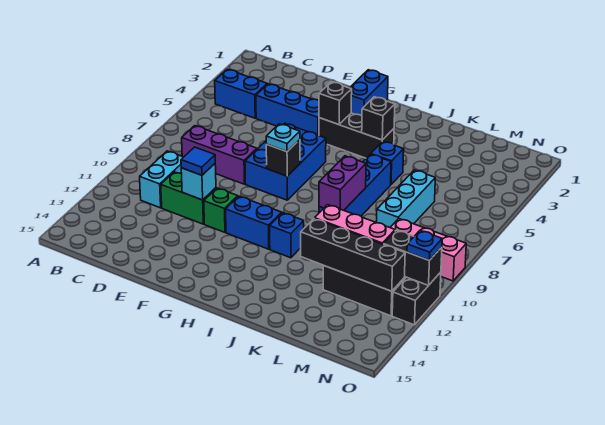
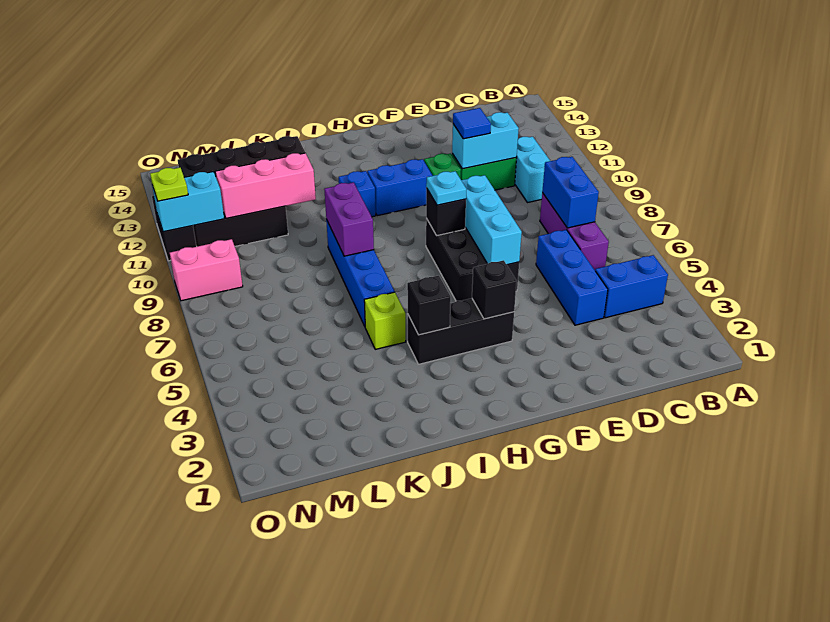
purple brick C8:E8 level 1 -> purple brick C6:C8 level 1
blue brick D4:F4 level 1 -> blue brick D4:D6 level 1
cyan brick E11 level 2 -> cyan brick D11:E11 level 2
blue brick F6:G8 level 1 -> black brick F6:G8 level 1
blue brick G1:G2 level 1 -> blue brick C7:C8 level 2
blue brick J5 level 1 -> lime brick J5 level 1
cyan brick L6:L8 level 1 -> cyan brick F6:F8 level 2
pink brick M9:O9 level 1 -> pink brick N9:O9 level 1
black brick N11:O11 level 2 -> cyan brick N11:O11 level 2
blue plate O11 level 3 -> lime plate O11 level 3

